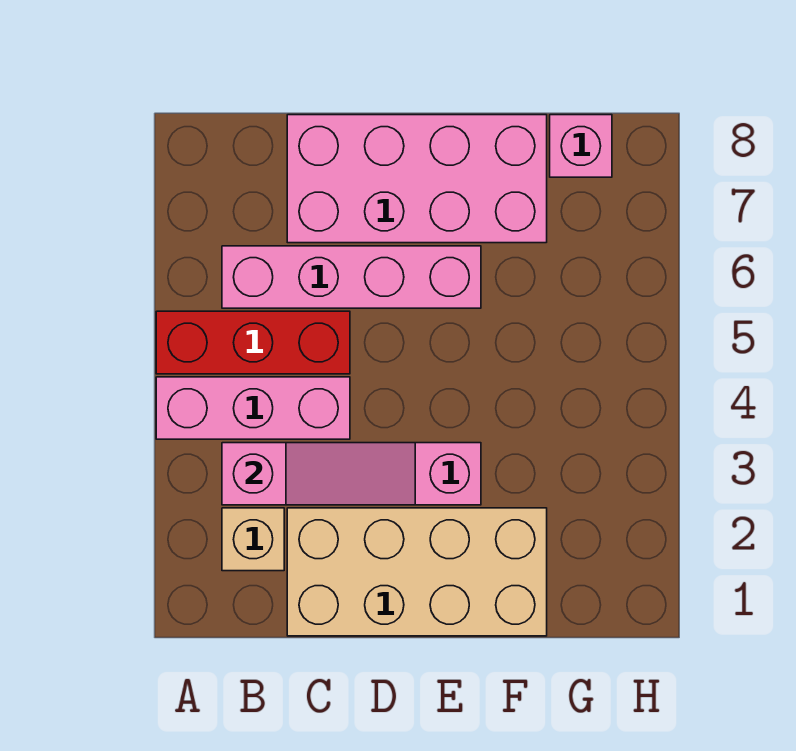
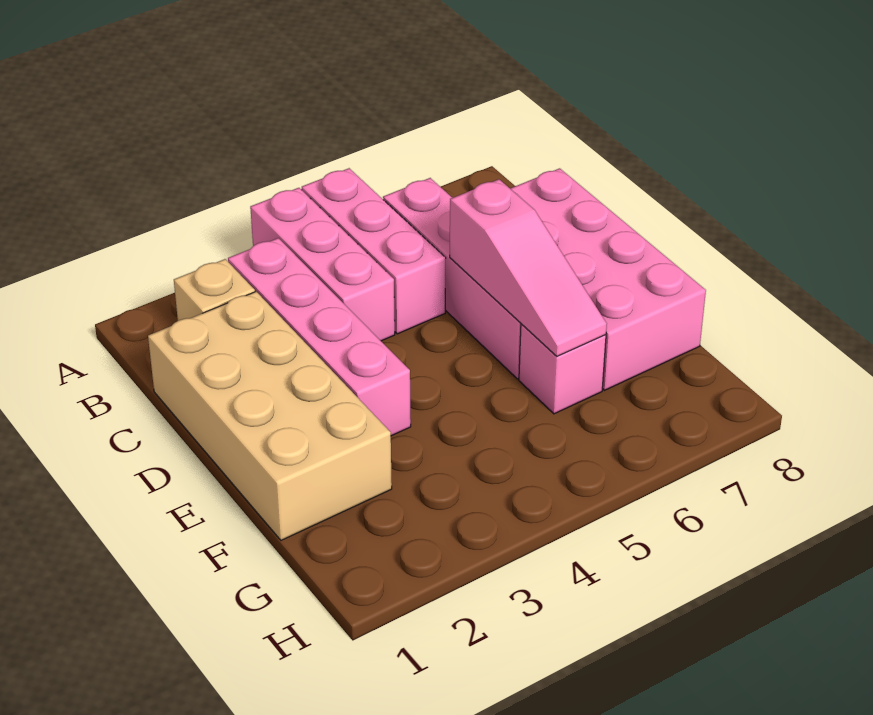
red brick A5:C5 level 1 -> pink brick A5:C5 level 1
pink slope B3:D3 level 2 top B -> pink slope D6:F6 level 2 top D
pink brick G8 level 1 -> pink brick F6 level 1

